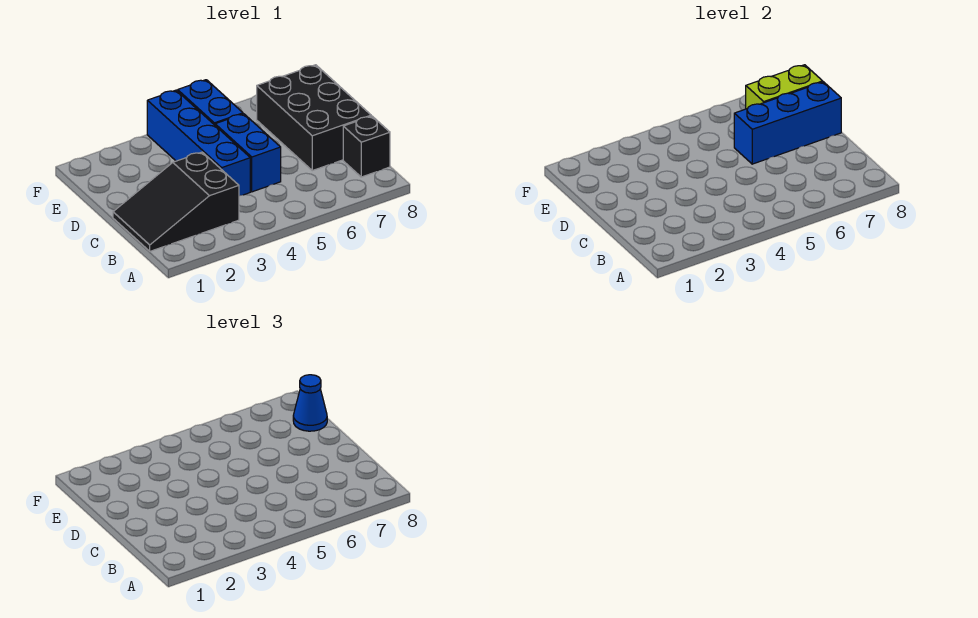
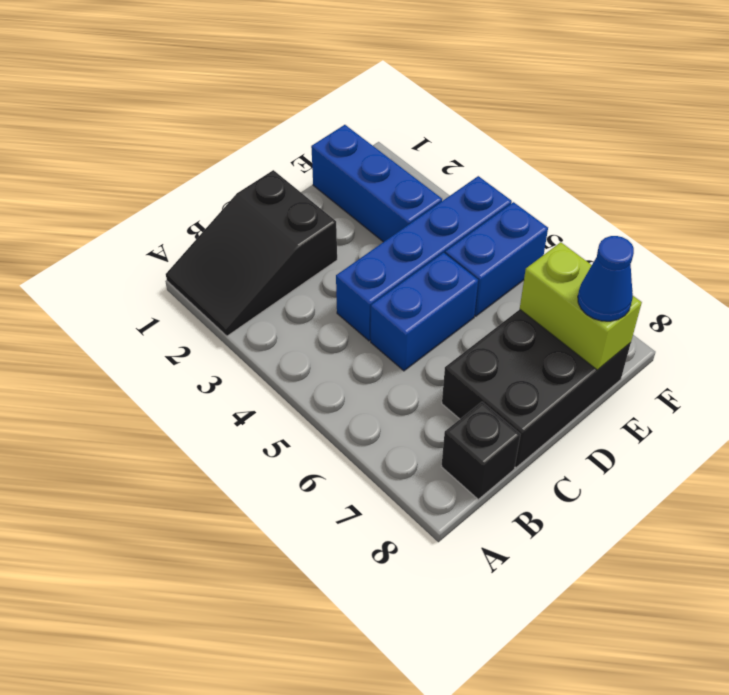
black slope B1:C3 level 1 top 3 -> black slope A1:C2 level 1 top C
blue brick D6:D8 level 2 -> blue brick E1:E3 level 1

